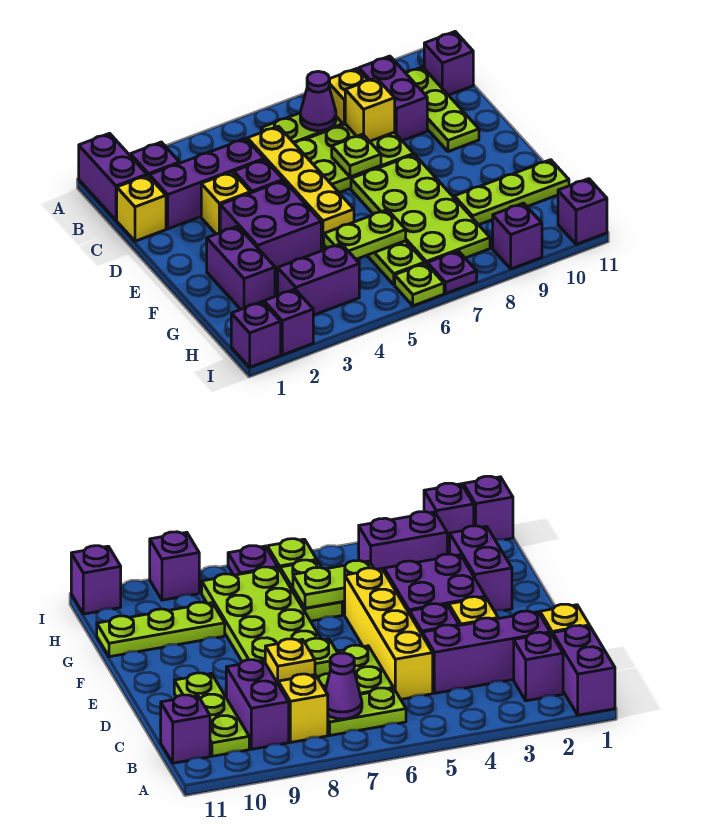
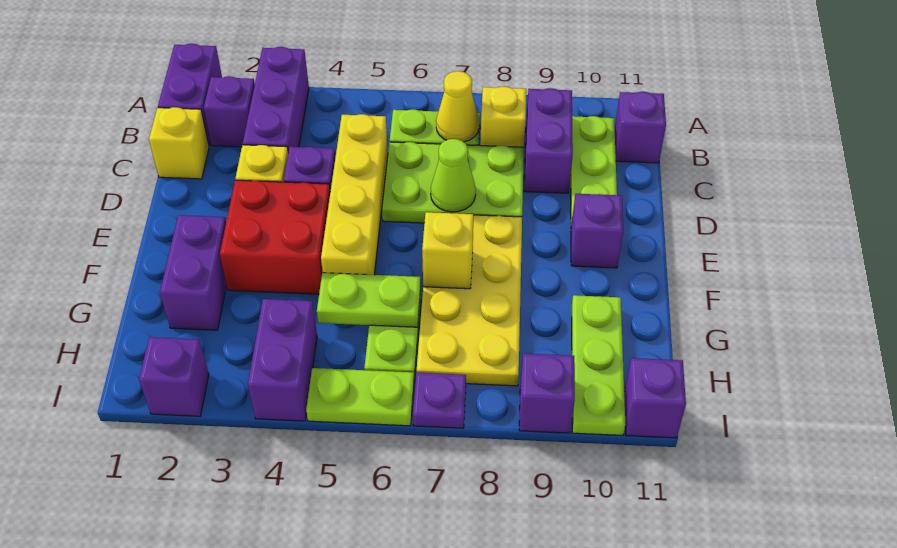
purple cone B7 level 2 -> yellow cone B7 level 2
purple brick C2:C4 level 1 -> purple brick A3:C3 level 1
yellow brick C8 level 2 -> yellow brick F7 level 2
lime plate D7 level 2 -> lime cone D7 level 2
purple brick E3:F4 level 1 -> red brick E3:F4 level 1
lime plate E7:H8 level 1 -> yellow plate E7:H8 level 1
lime plate G9:G11 level 1 -> lime plate G10:I10 level 1
purple brick H3:H4 level 1 -> purple brick H4:I4 level 1
purple brick I1 level 1 -> purple brick E10 level 1
lime plate I6 level 1 -> lime plate I5:I6 level 1

